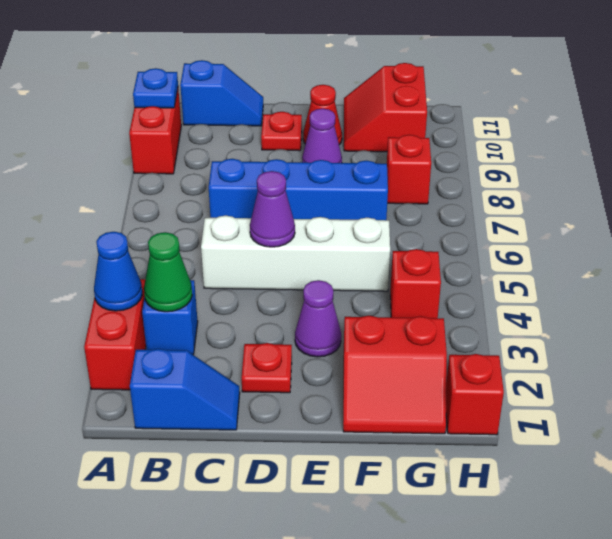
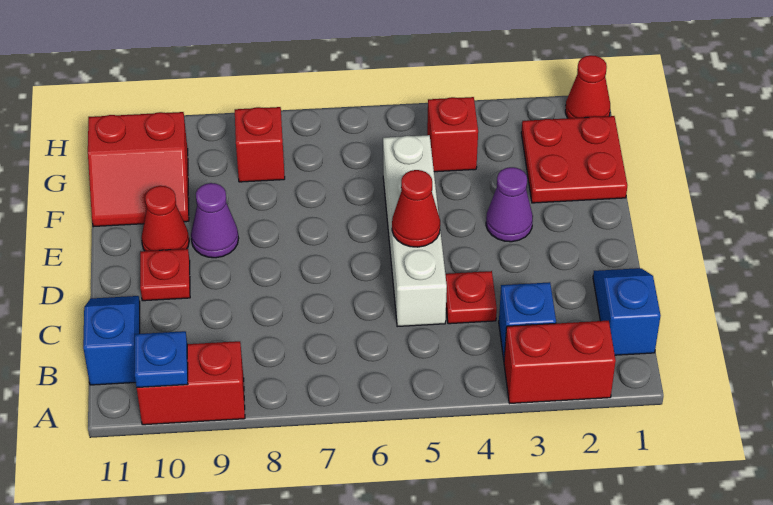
blue cone A3 level 2 -> none
green cone B3 level 2 -> none
blue brick C7:F7 level 1 -> none
red plate D2 level 1 -> red plate C4 level 1
purple cone D5 level 2 -> red cone D5 level 2
red slope F1:G2 level 1 top 2 -> red plate F1:G2 level 1
red brick H1 level 1 -> red cone H1 level 1

